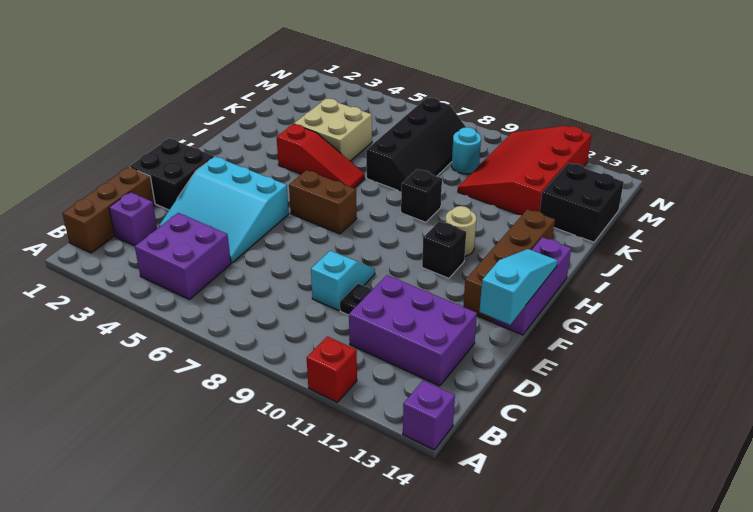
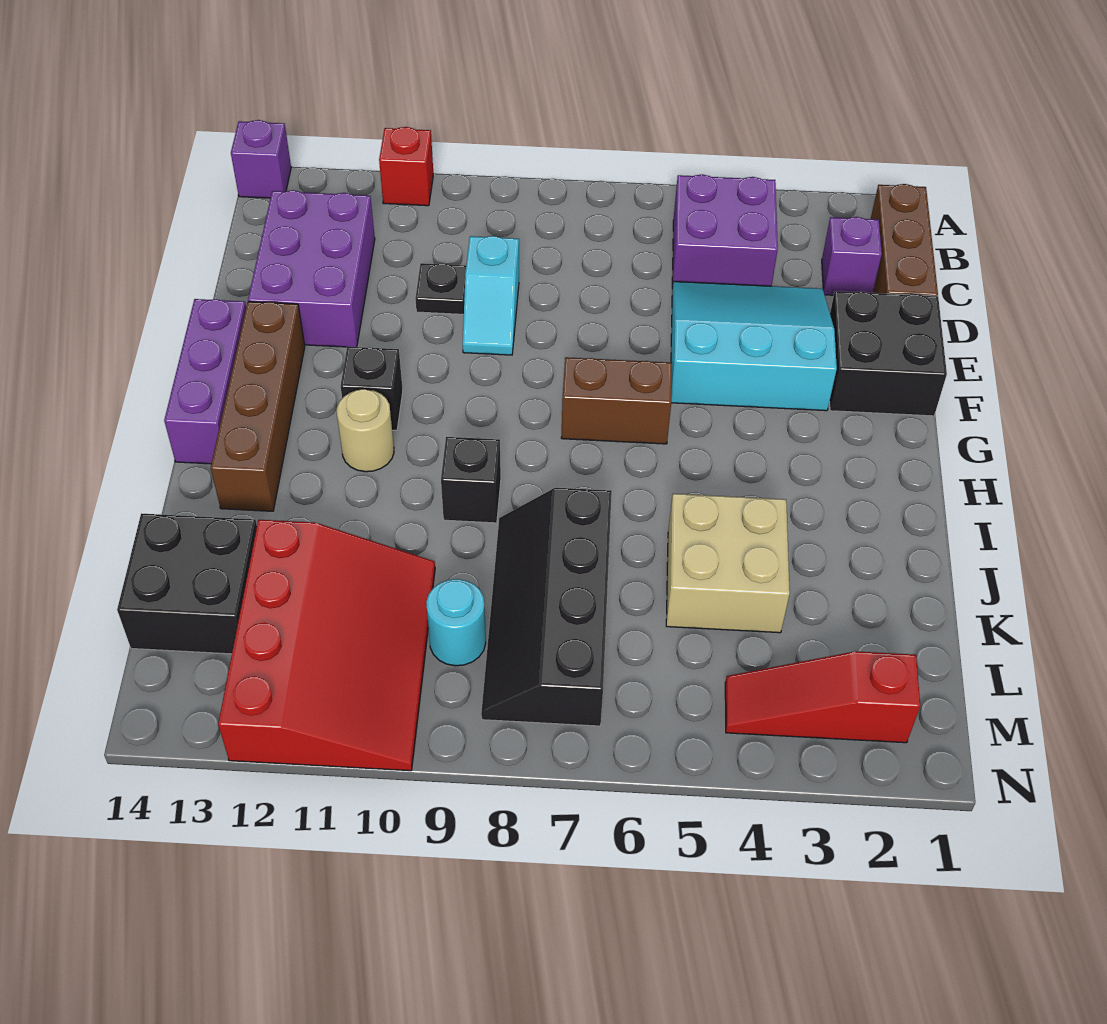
purple brick C11:D13 level 1 -> purple brick C12:E13 level 1
cyan slope E14:G14 level 2 top E -> none
red slope I4:I6 level 1 top 4 -> red slope M2:M4 level 1 top 2

